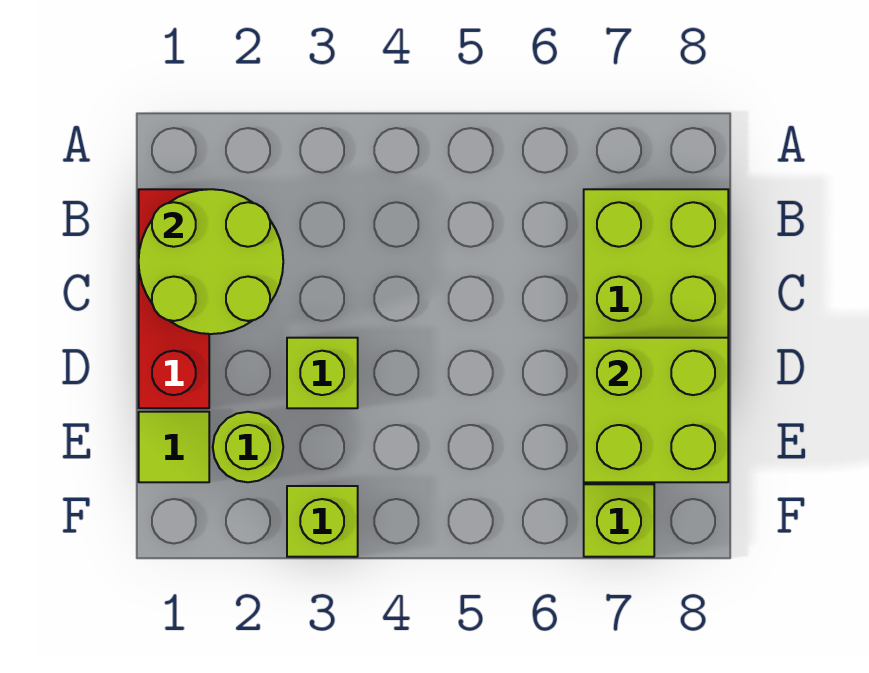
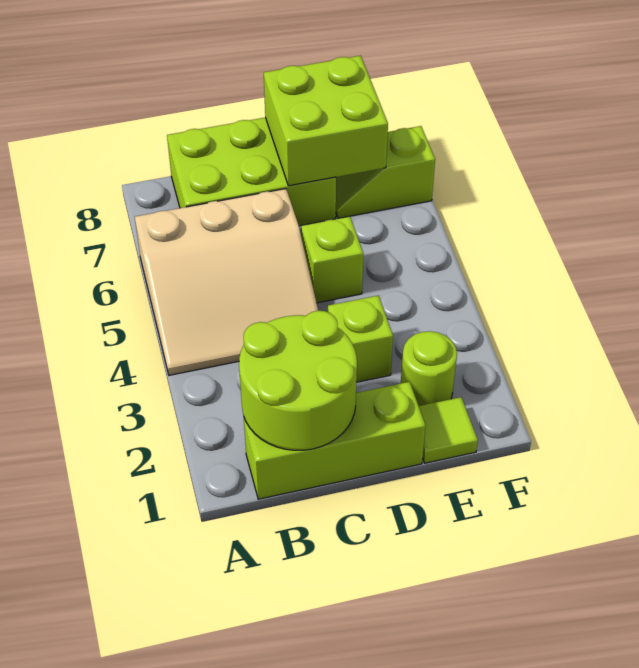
none -> tan slope A4:C6 level 1 top 6
red brick B1:D1 level 1 -> lime brick B1:D1 level 1
lime brick F3 level 1 -> lime brick D5 level 1

